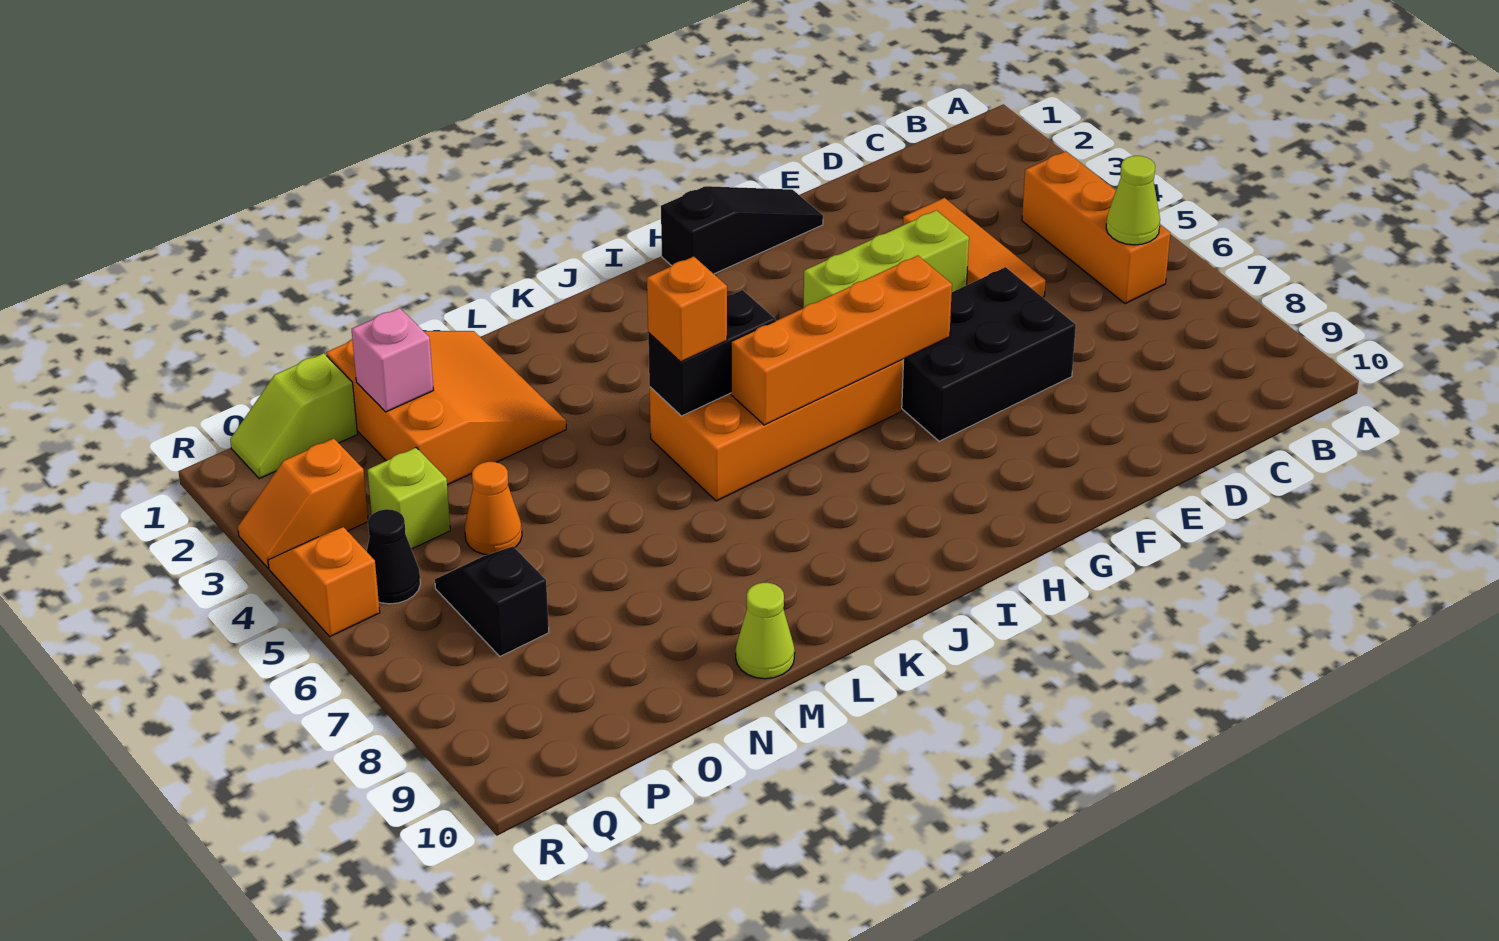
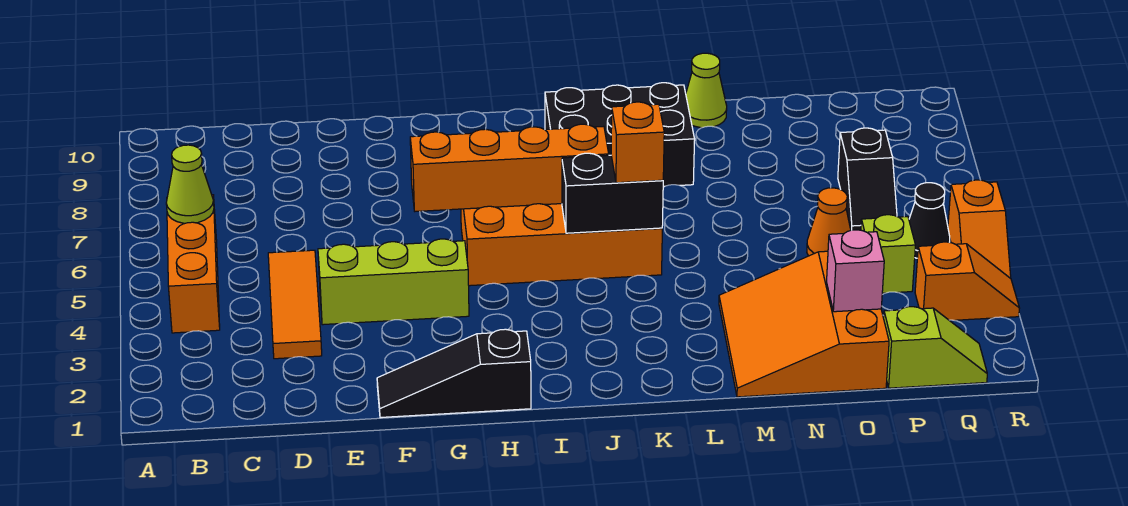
black brick E6:G7 level 1 -> black brick J8:L9 level 1

